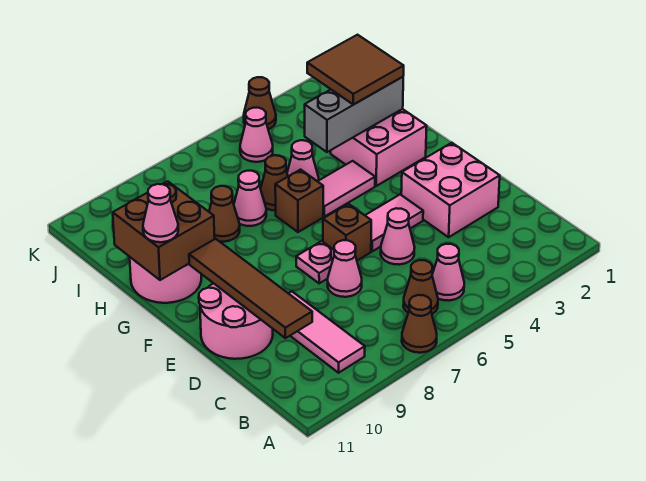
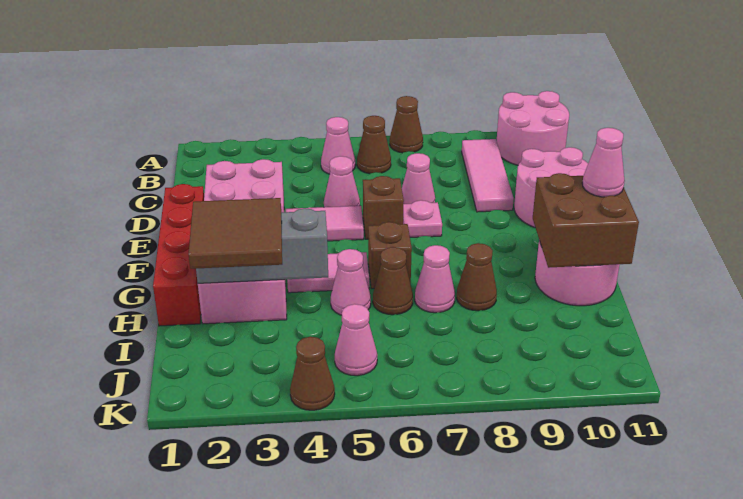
none -> pink round brick A10:B11 level 1
brown tile C10:F10 level 2 -> none
none -> red brick E1:H1 level 1

